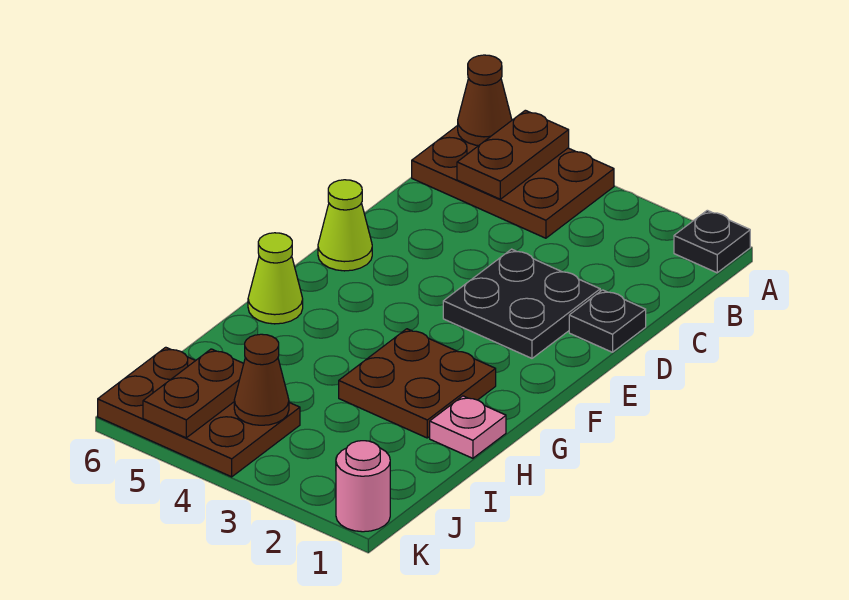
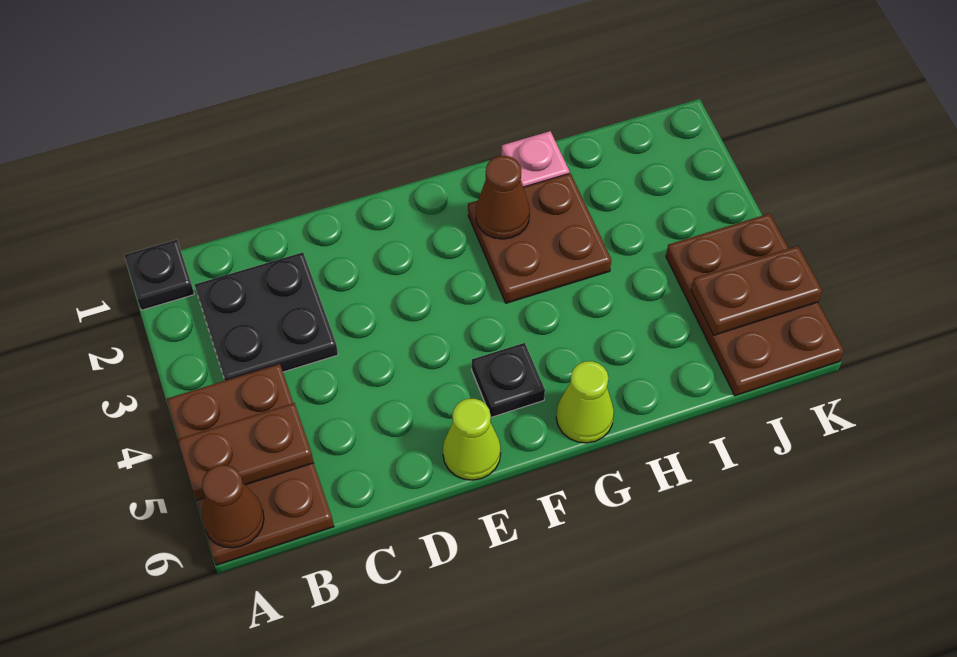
black plate D1 level 1 -> black plate F5 level 1
black plate D2:E3 level 1 -> black plate B2:C3 level 1
brown cone J4 level 2 -> brown cone G2 level 2
pink round brick K1 level 1 -> none

